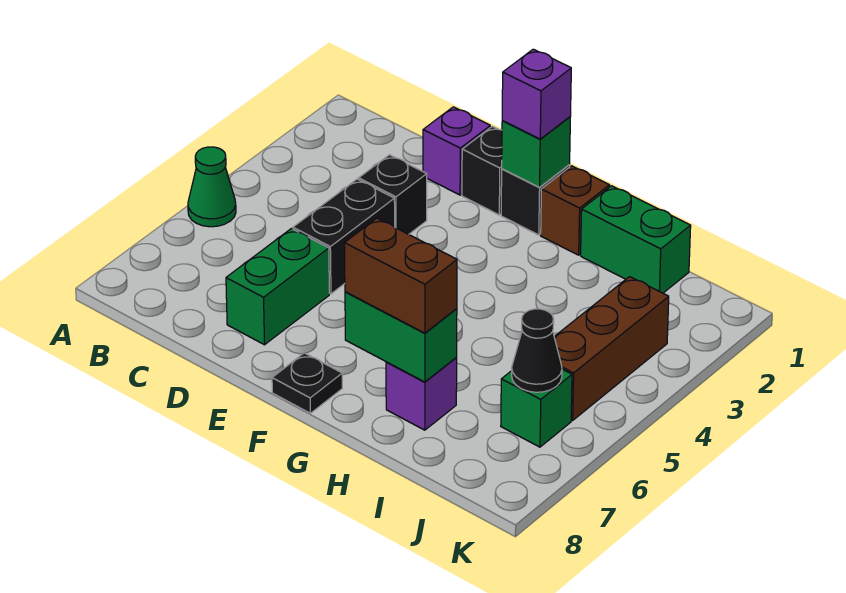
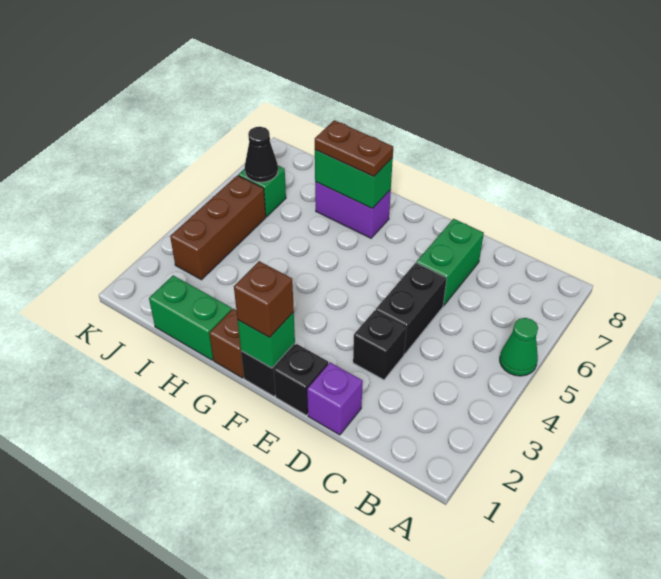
purple brick F1 level 3 -> brown brick F1 level 3
black plate F8 level 1 -> none
brown brick G7:H7 level 3 -> brown plate G7:H7 level 3
purple brick H7 level 1 -> purple brick G7:H7 level 1

